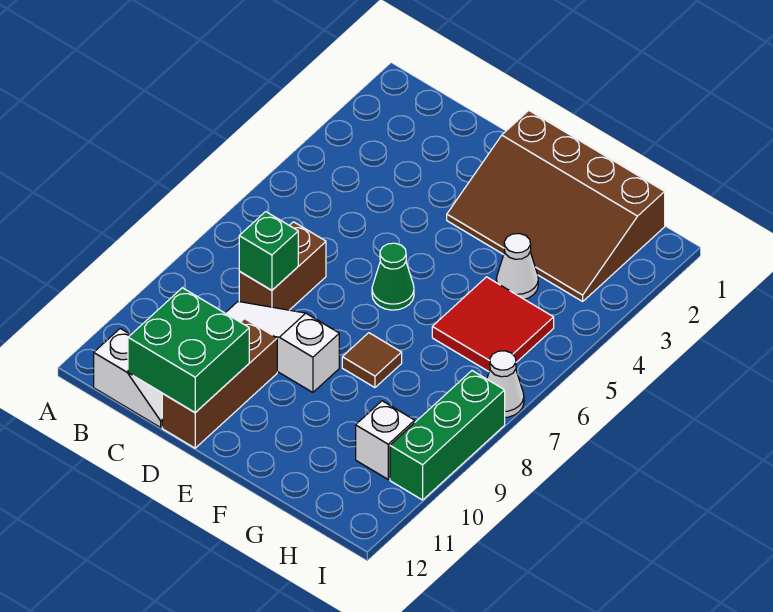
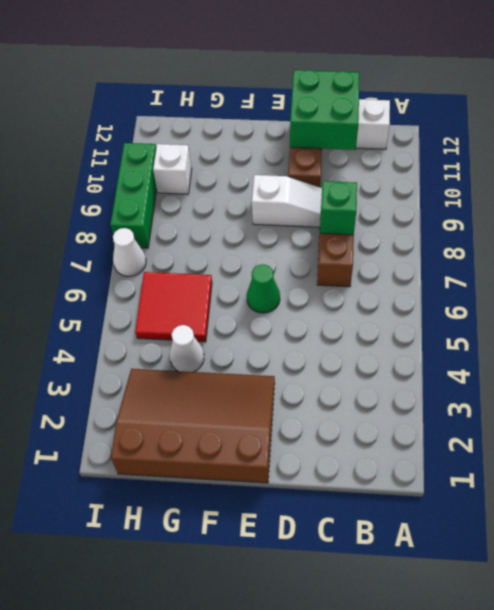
brown tile F8 level 1 -> none

